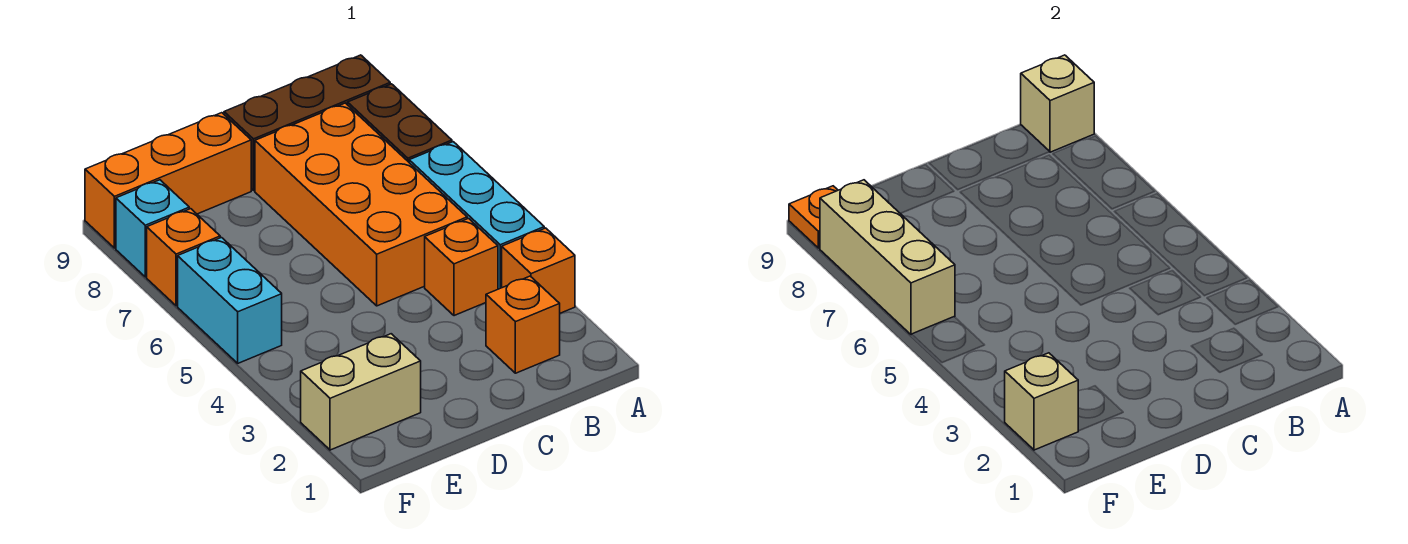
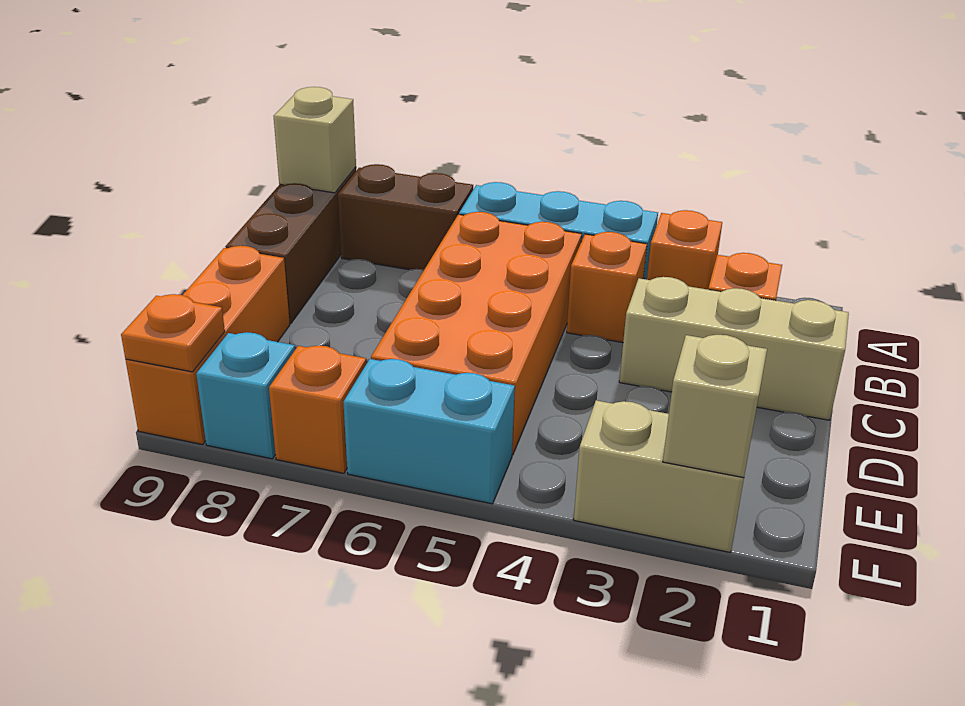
orange brick B5:C8 level 1 -> orange brick B5:E6 level 1
tan brick E2:F2 level 1 -> tan brick F2:F3 level 1
tan brick F6:F8 level 2 -> tan brick C1:C3 level 1

